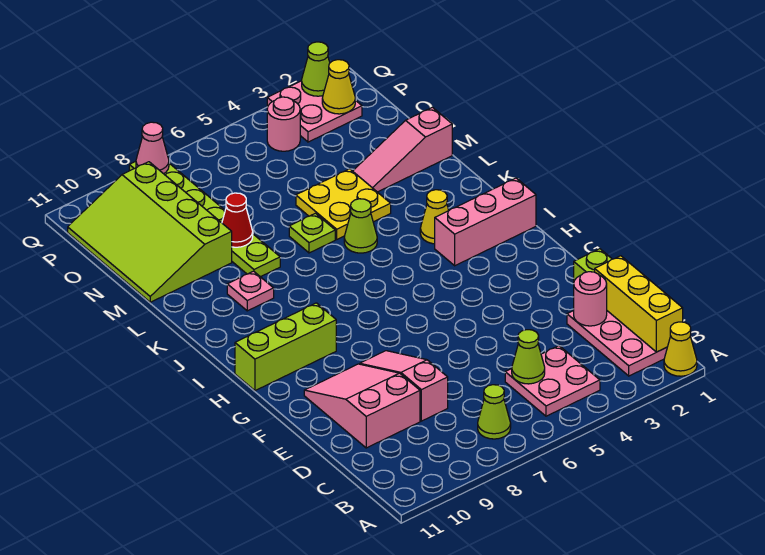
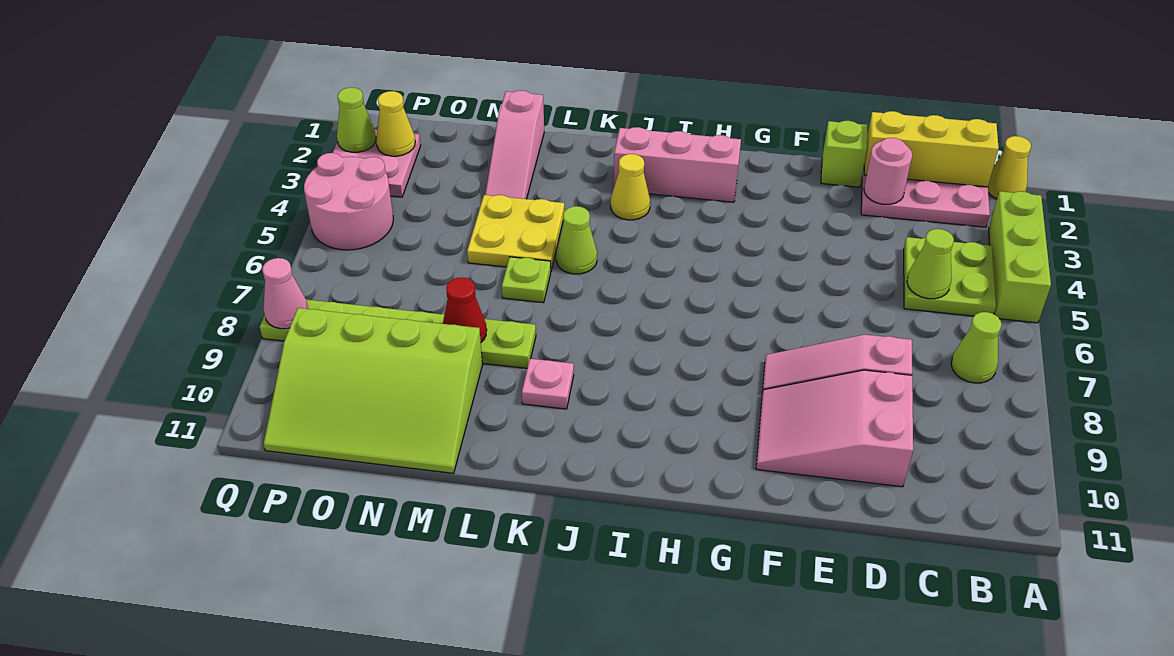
pink plate B4:C5 level 1 -> lime plate B4:C5 level 1
lime brick H9:H11 level 1 -> lime brick A3:A5 level 1
pink brick I1:I3 level 1 -> pink brick H2:J2 level 1
pink round brick P4 level 1 -> pink round brick P4:Q5 level 1

